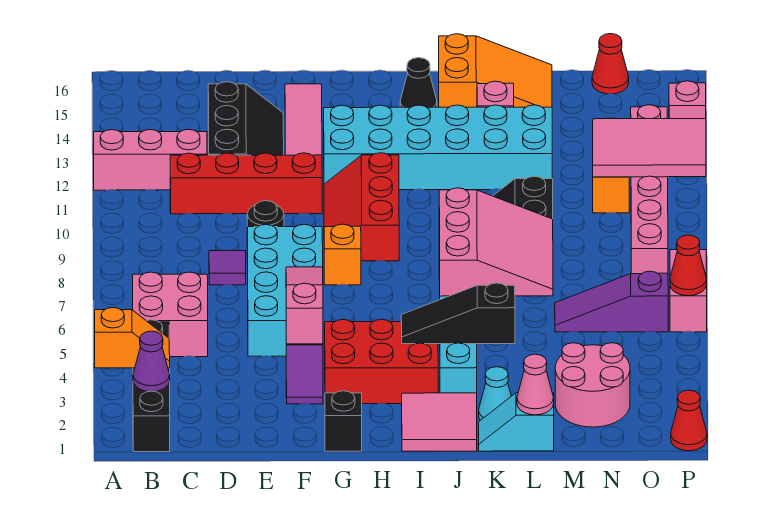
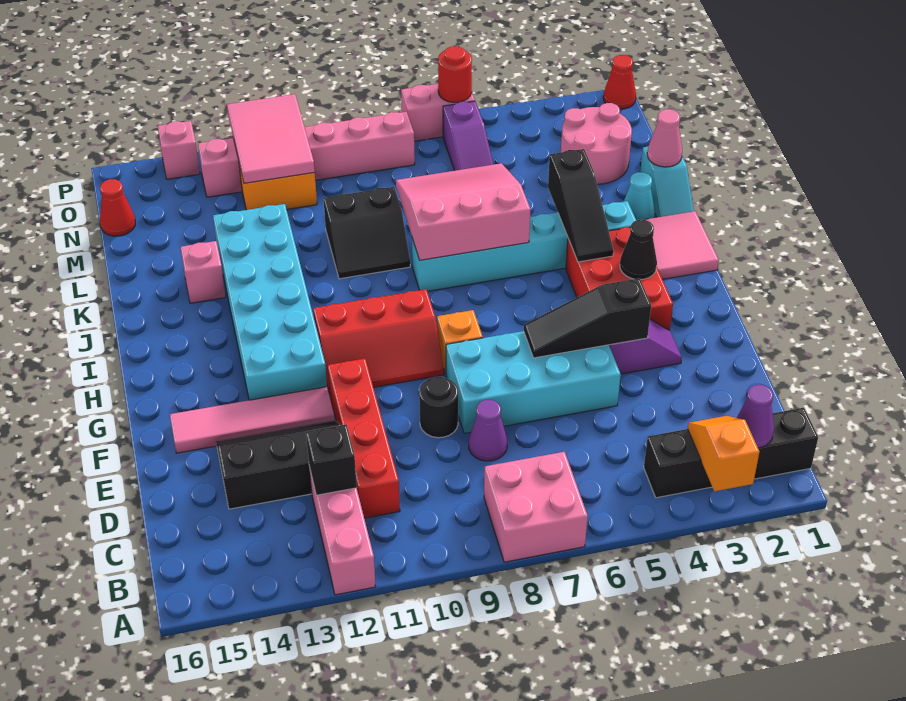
pink brick B5:C6 level 1 -> pink brick A7:B8 level 1
purple tile D8 level 1 -> purple cone D8 level 1
pink slope F4:F6 level 2 top 4 -> black slope F4:F6 level 2 top 4
black brick G1 level 1 -> black brick C12 level 2
black cone I15 level 1 -> black cone H3 level 2
orange slope J15:L16 level 1 top J -> none
red cone P6 level 2 -> red round brick P6 level 2

